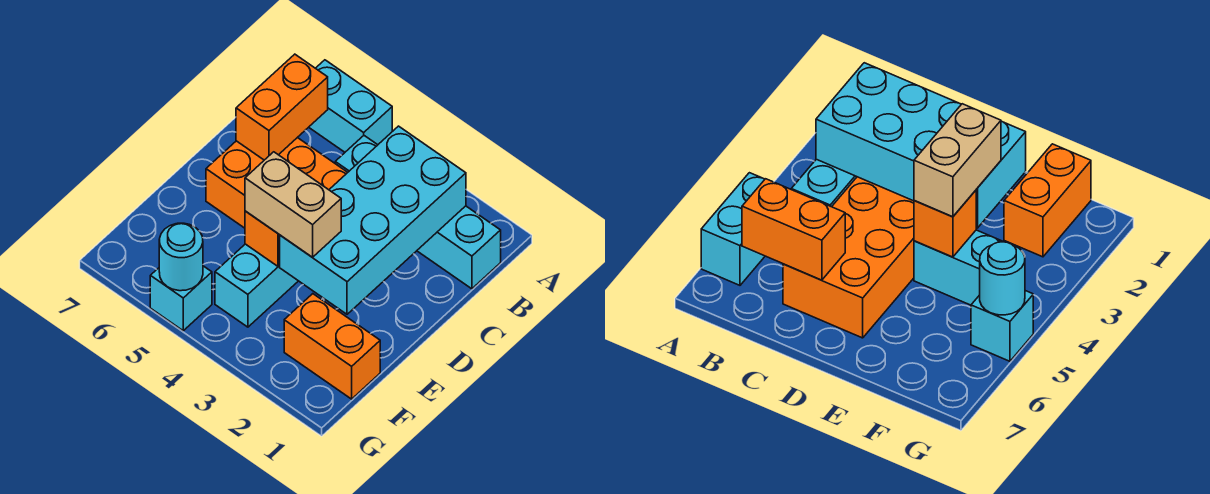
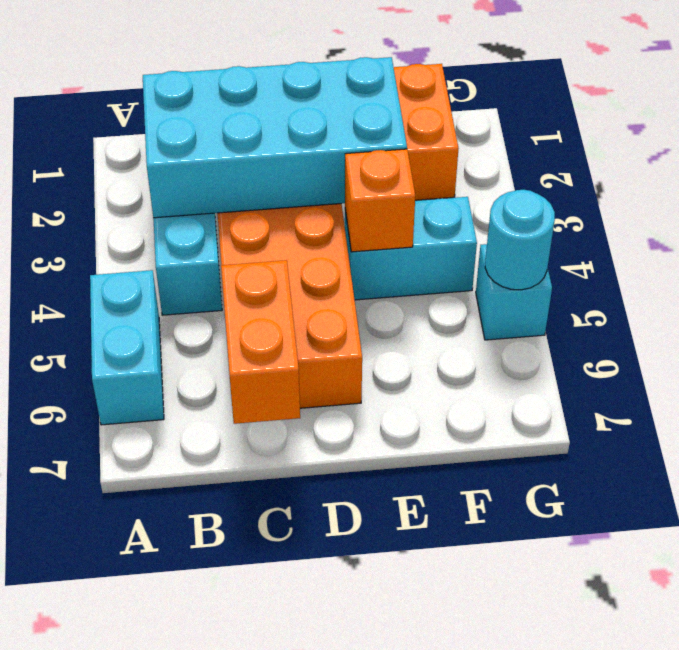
orange brick B6:C6 level 2 -> orange brick C6:C7 level 2
tan brick E3:E4 level 3 -> none

